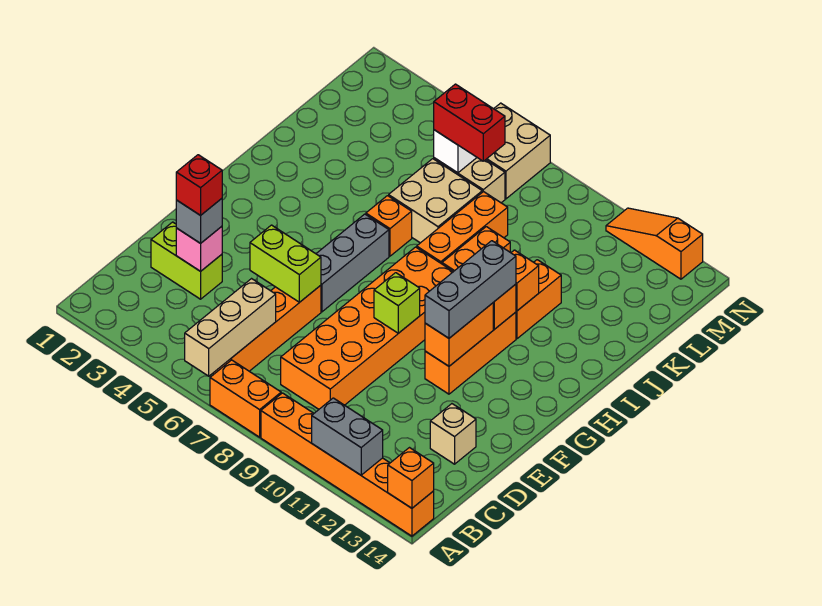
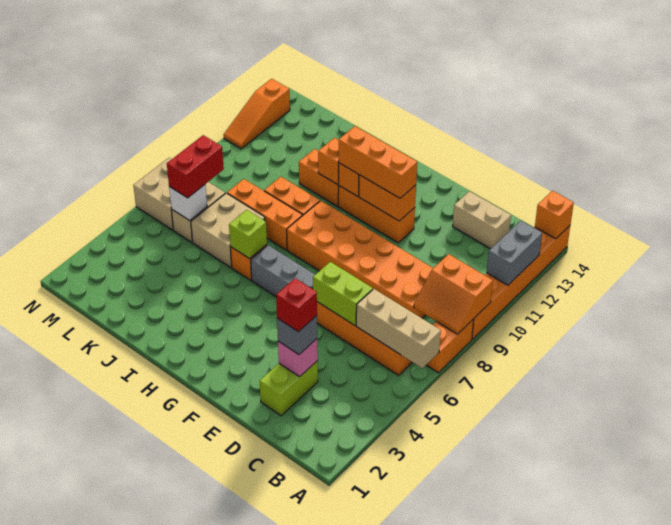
none -> orange slope A8:B9 level 2 top 9
tan brick D13 level 1 -> tan brick C13:D13 level 1
lime brick E5:E6 level 2 -> lime brick D6:E6 level 2
lime brick F9 level 2 -> lime brick I6 level 2
grey brick F11:H11 level 3 -> orange brick F11:H11 level 3

